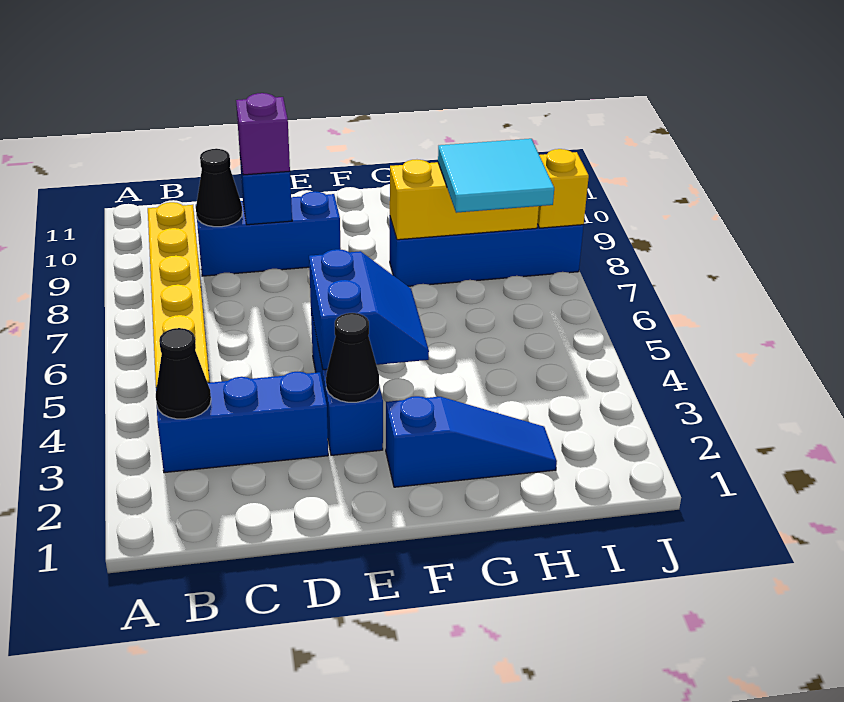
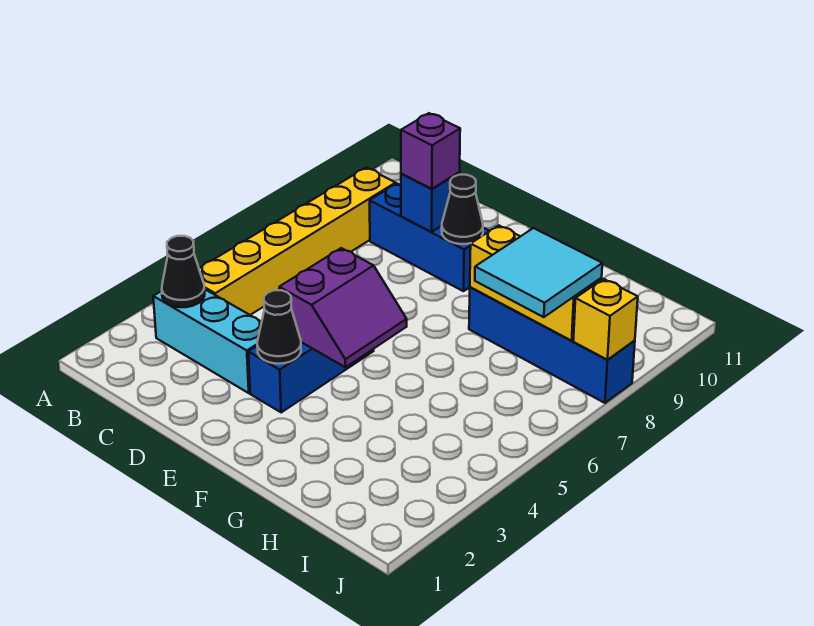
blue brick B3:D3 level 1 -> cyan brick B3:D3 level 1
black cone C9 level 2 -> black cone E9 level 2
blue slope E4:F5 level 2 top E -> purple slope E4:F5 level 2 top E
blue slope F2:H2 level 1 top F -> none

